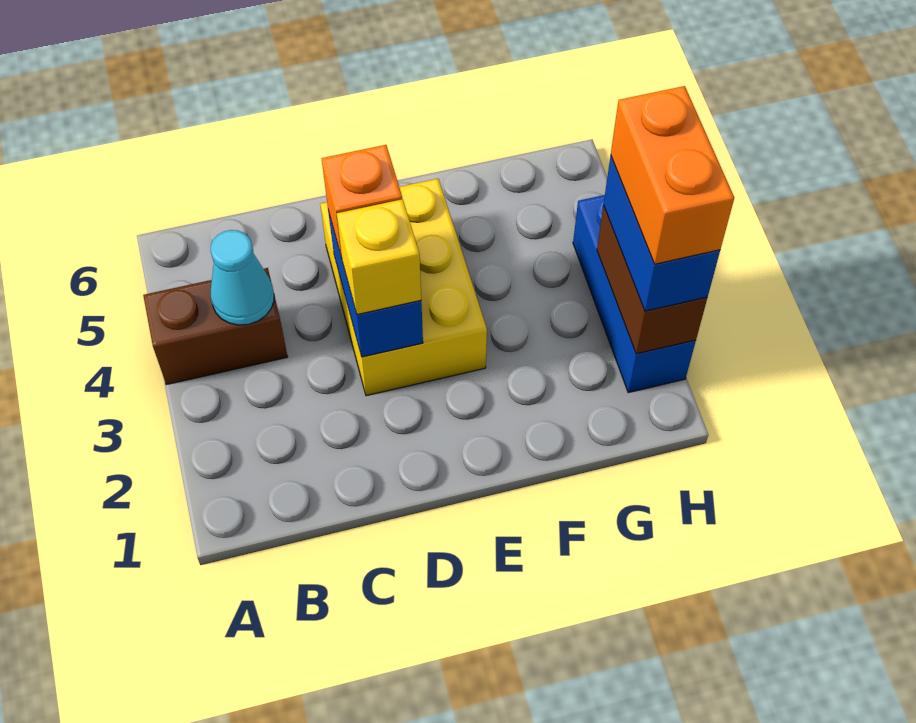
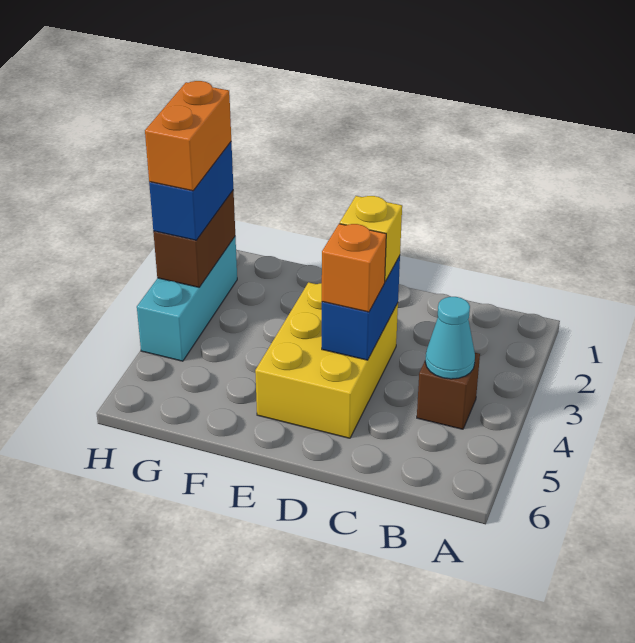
brown brick A4:B4 level 1 -> brown brick B4 level 1
blue brick H2:H4 level 1 -> cyan brick H2:H4 level 1

